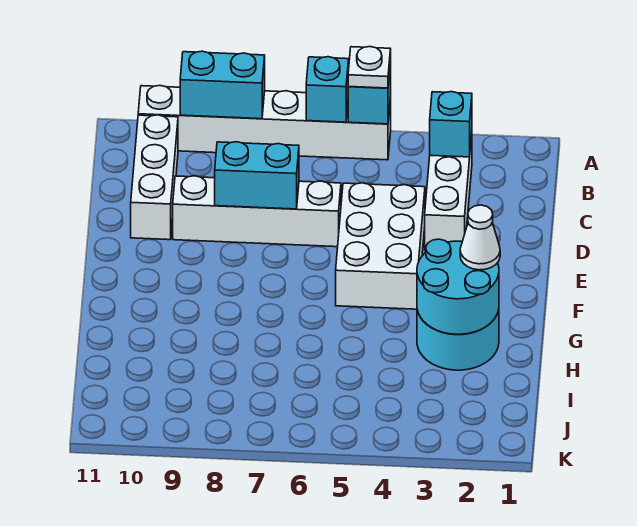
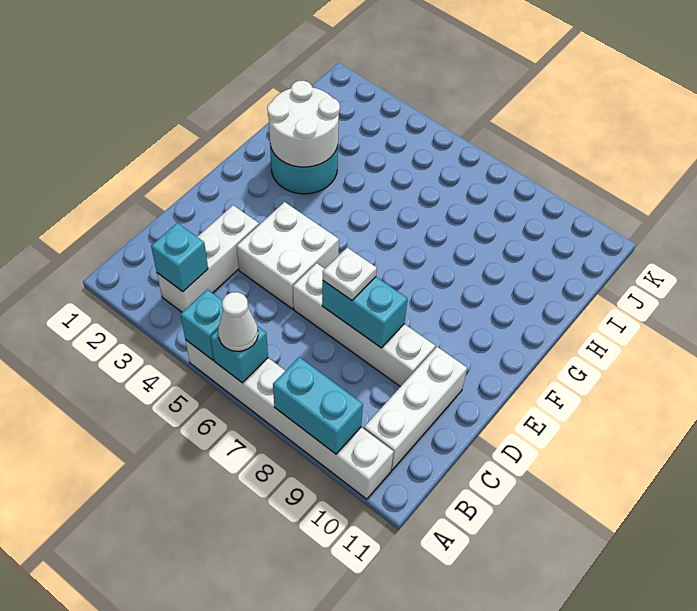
white plate A5 level 3 -> white plate D7 level 3
white brick D4:F5 level 1 -> white brick D4:E5 level 1
cyan round brick G2:H3 level 2 -> white round brick G2:H3 level 2
white cone G2 level 3 -> white cone A6 level 3

